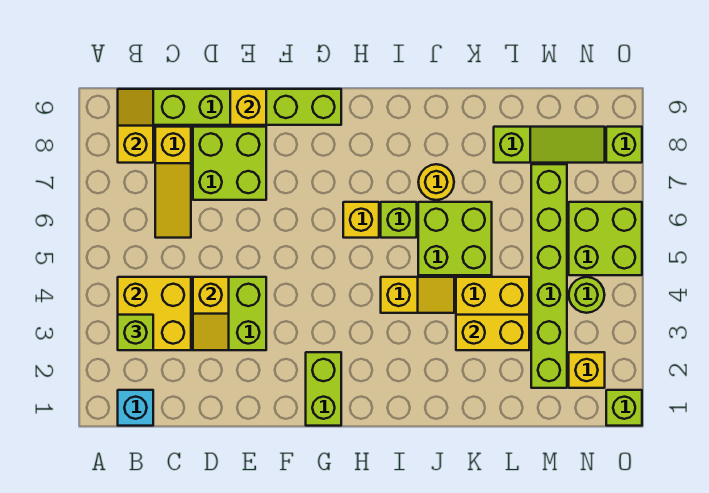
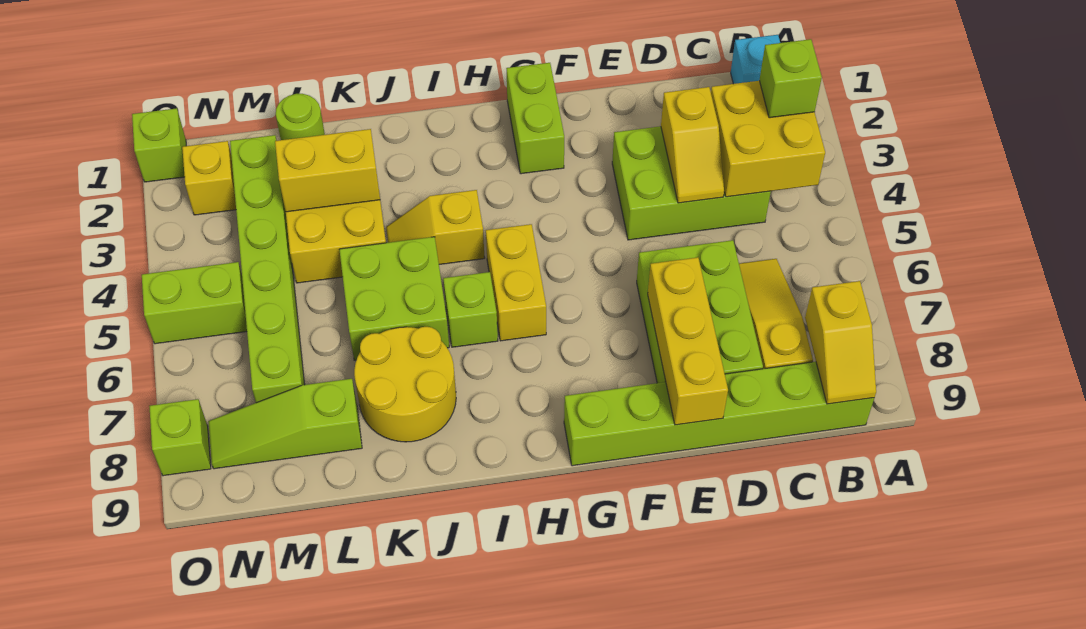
yellow slope D3:D4 level 2 top 4 -> yellow slope D3:D4 level 2 top 3
lime brick D7:E8 level 1 -> lime brick D6:E8 level 1
yellow brick E9 level 2 -> yellow brick E7:E9 level 2
yellow brick H6 level 1 -> yellow brick H5:H6 level 1
yellow round brick J7 level 1 -> yellow round brick J7:K8 level 1
lime round brick N4 level 1 -> lime round brick L1 level 1
lime brick N5:O6 level 1 -> lime brick N5:O5 level 1

